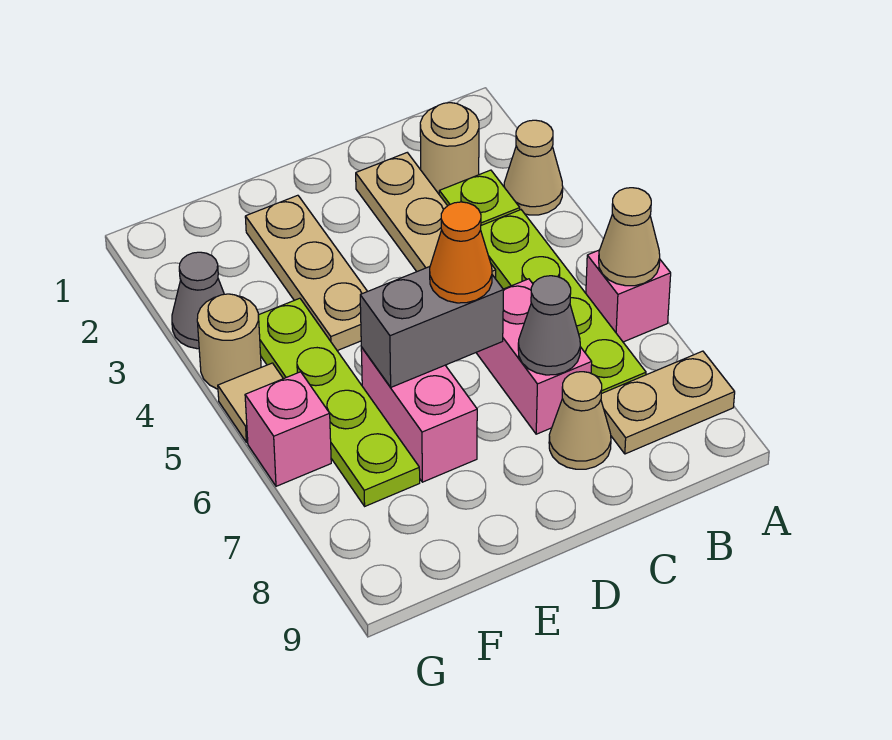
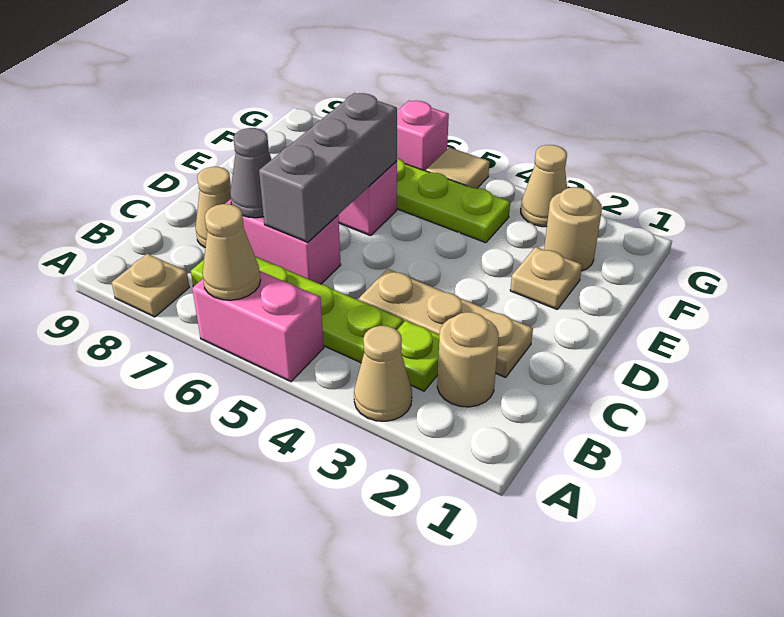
pink brick A6 level 1 -> pink brick A5:A6 level 1
tan plate A8:B8 level 1 -> tan plate A8 level 1
grey brick D6:E6 level 2 -> grey brick C6:E6 level 2
orange cone D6 level 3 -> none
tan plate E2:E4 level 1 -> tan plate E2 level 1
grey cone G3 level 1 -> tan cone G3 level 1
tan round brick G4 level 1 -> tan round brick F2 level 1

